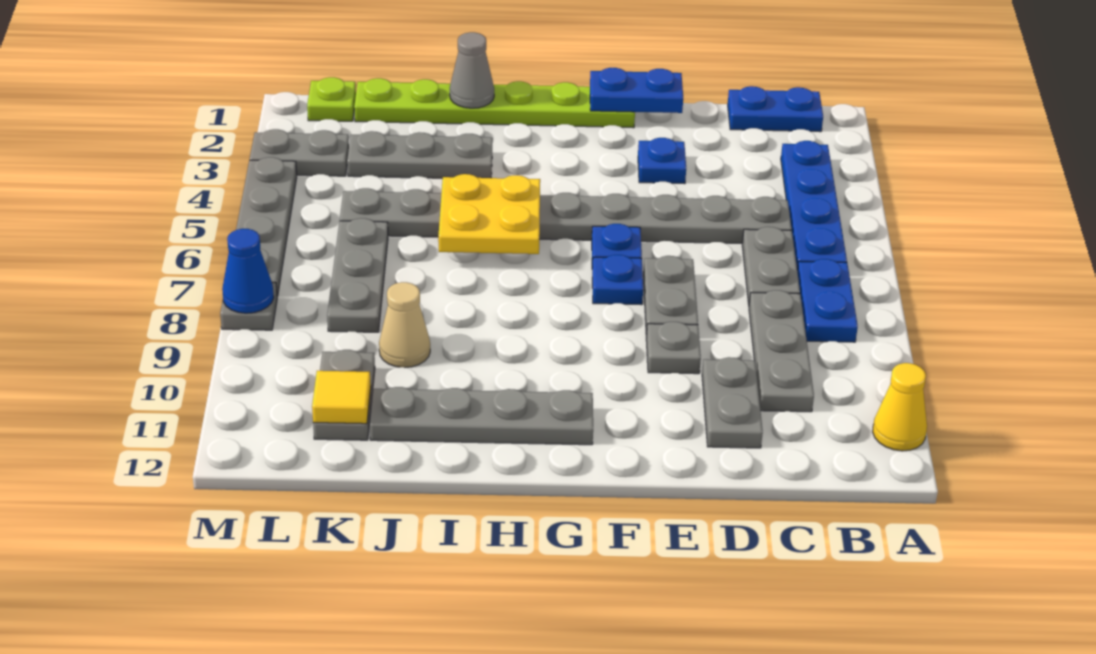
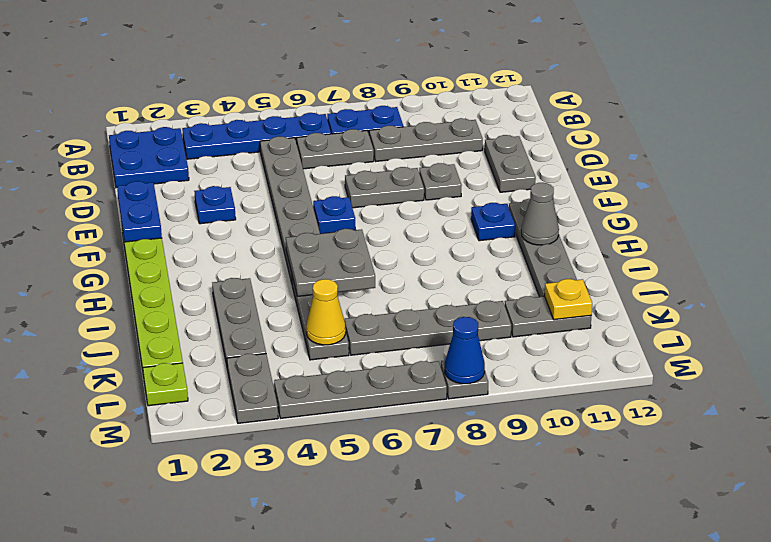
yellow cone A11 level 1 -> yellow cone K5 level 2
blue plate B1:C1 level 1 -> blue plate B1:C2 level 1
grey plate D10:D11 level 1 -> grey plate D11:E11 level 1
blue plate F7 level 1 -> blue plate G10 level 1
yellow plate H5:I6 level 2 -> grey plate H5:I6 level 2
grey cone I1 level 2 -> grey cone H11 level 2
tan cone J9 level 1 -> none
grey plate K6:K8 level 1 -> grey plate K6:K9 level 1
yellow tile K11 level 2 -> yellow plate K11 level 2

